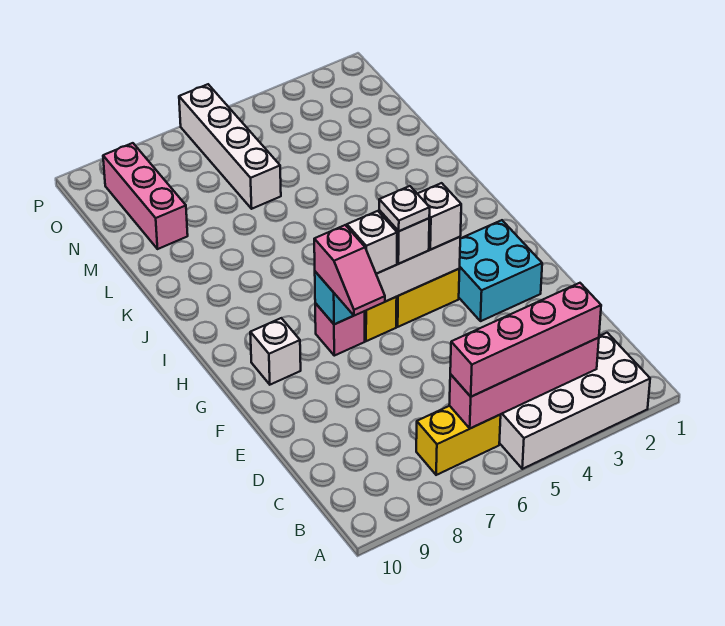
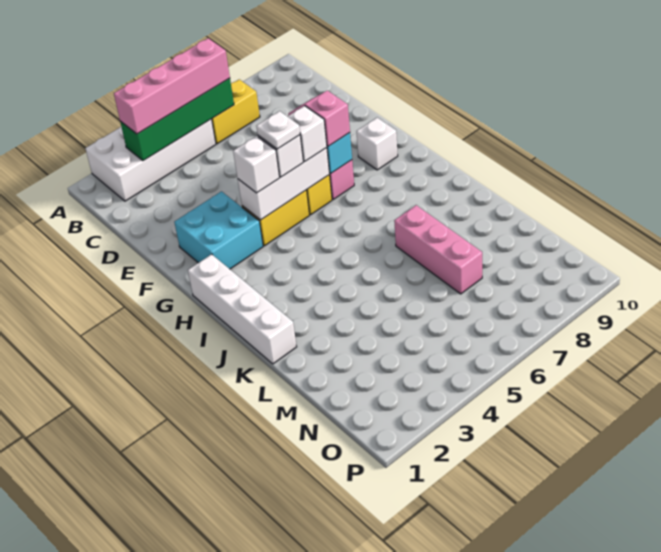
pink brick B3:B6 level 2 -> green brick B3:B6 level 2
white brick M6:P6 level 1 -> white brick H1:K1 level 1
pink brick M9:O9 level 1 -> pink brick K7:M7 level 1

